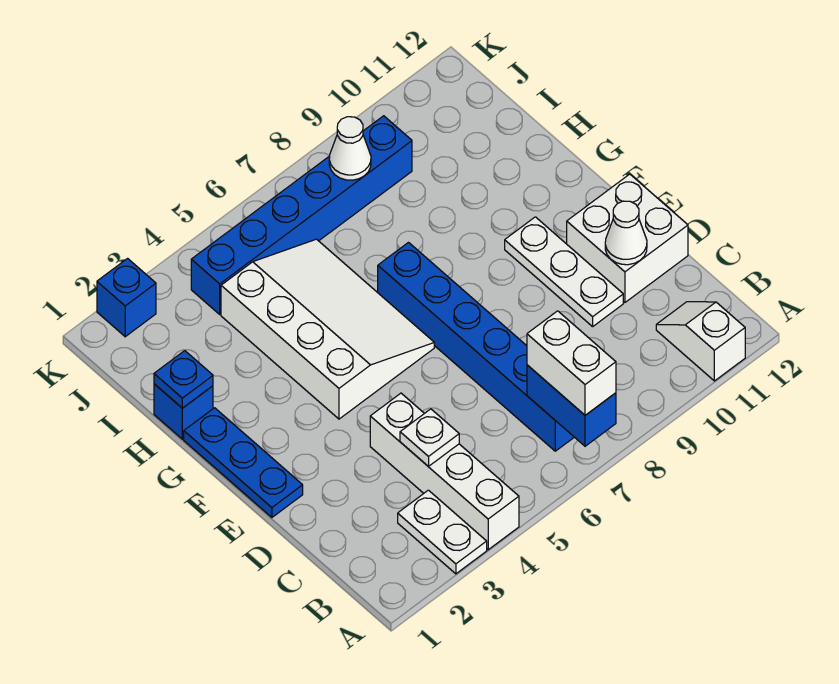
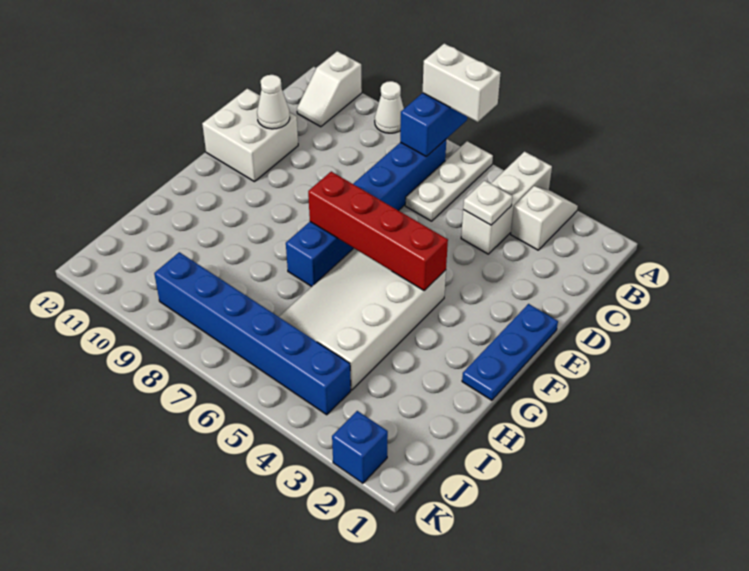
white plate A3:B3 level 1 -> white slope A3:B3 level 1 top B
white brick A4:D4 level 1 -> white brick A4:C4 level 1
white brick A7:B7 level 3 -> white brick A6:A7 level 3
white plate D10:F10 level 1 -> white plate A6:C6 level 1
none -> red brick F4:F7 level 2
blue brick H1 level 1 -> none
blue plate H1 level 2 -> none
white cone J8 level 2 -> white cone A9 level 1

